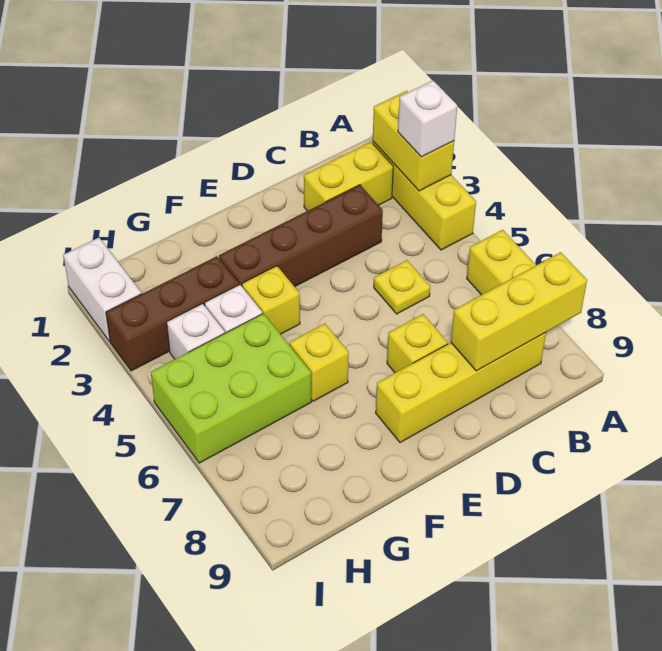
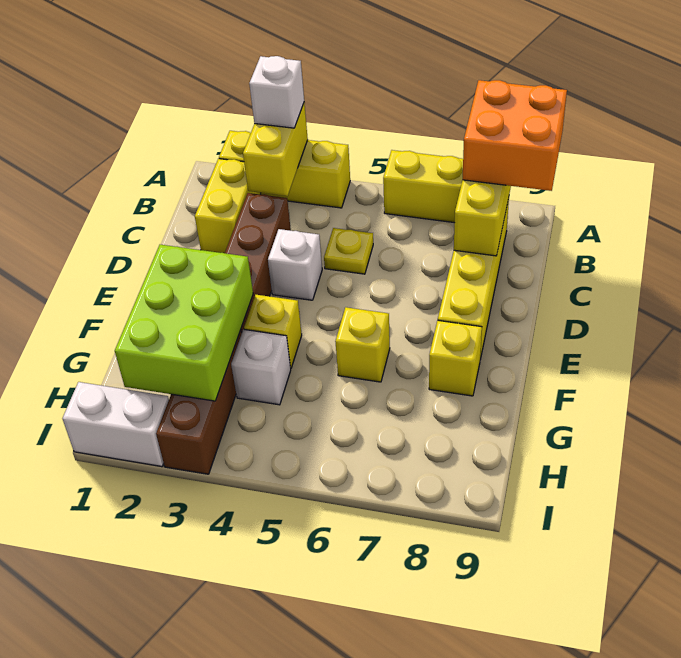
yellow brick A2:A3 level 2 -> yellow brick A3:B3 level 2
none -> orange brick A8:B9 level 3
yellow brick D7 level 1 -> yellow brick F8 level 1
lime brick G5:I6 level 1 -> lime brick F2:H3 level 2
white brick H4 level 1 -> white brick D4 level 1

